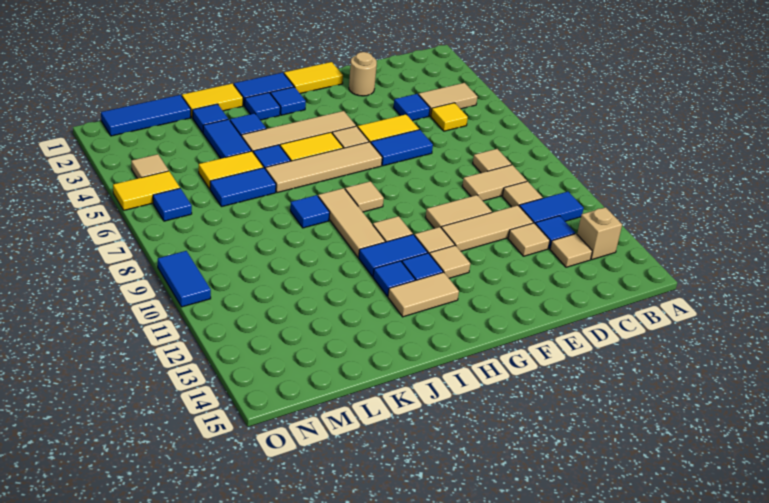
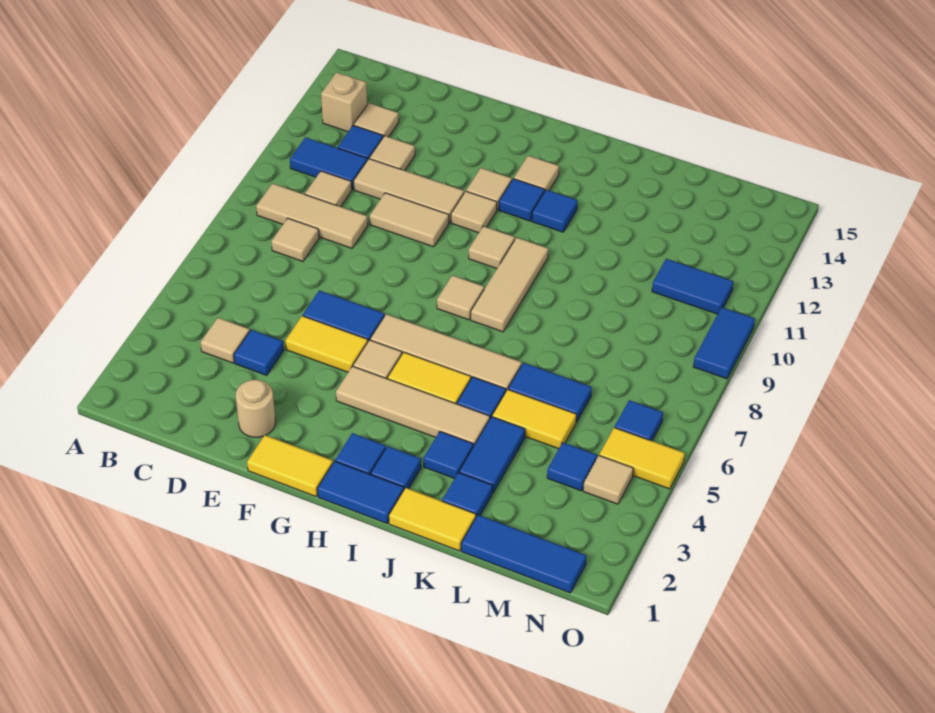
tan tile B4:C4 level 1 -> tan tile C4 level 1
yellow tile C5 level 1 -> none
tan tile C9:D9 level 1 -> tan tile B9:D9 level 1
blue tile H11:I11 level 1 -> blue tile M11:N11 level 1
tan tile H13:I13 level 1 -> tan tile H13 level 1
blue tile J8 level 1 -> blue tile M4 level 1

